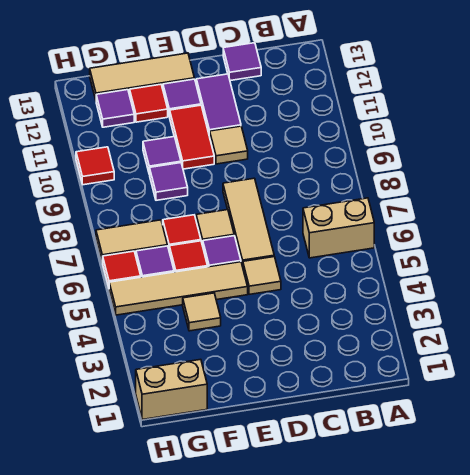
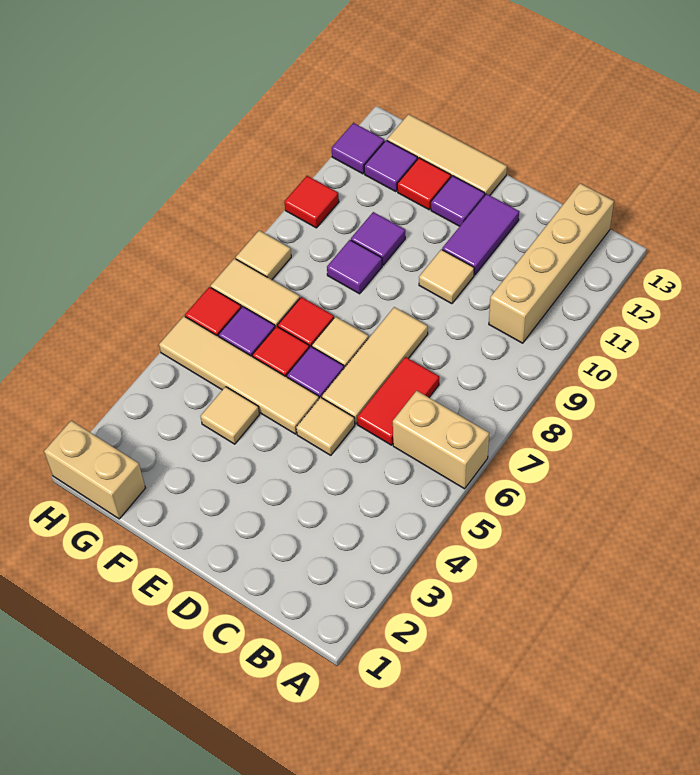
none -> tan brick B10:B13 level 1
purple tile C13 level 1 -> purple tile H12 level 1
red tile E10:E11 level 1 -> red tile C6:C7 level 1
none -> tan tile H8 level 1

